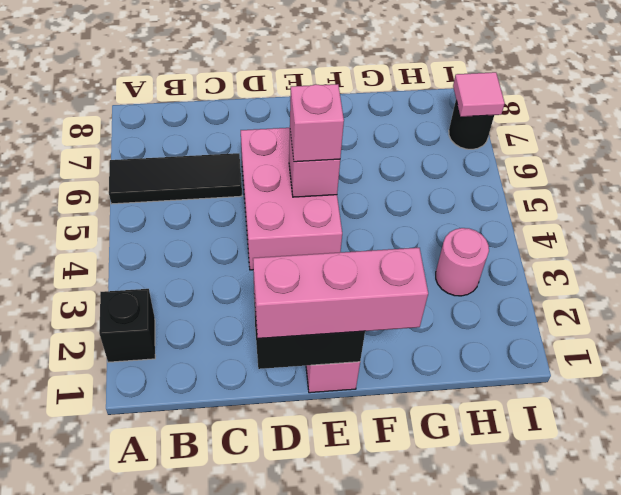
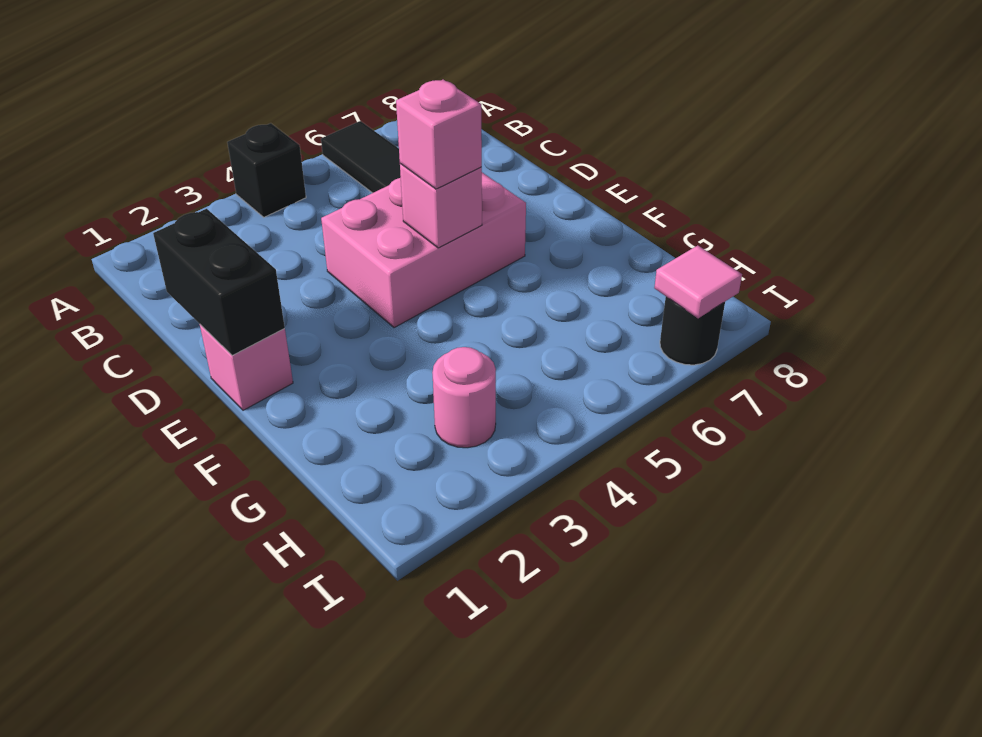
black brick A2 level 1 -> black brick A4 level 1
pink brick D1:F1 level 3 -> none

